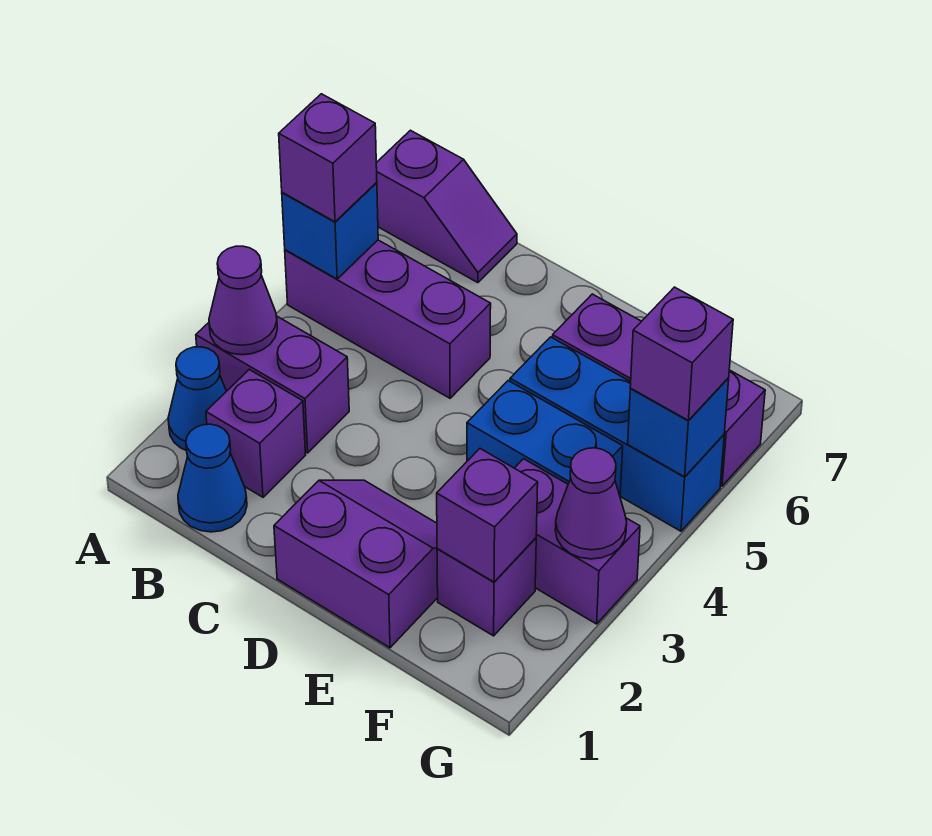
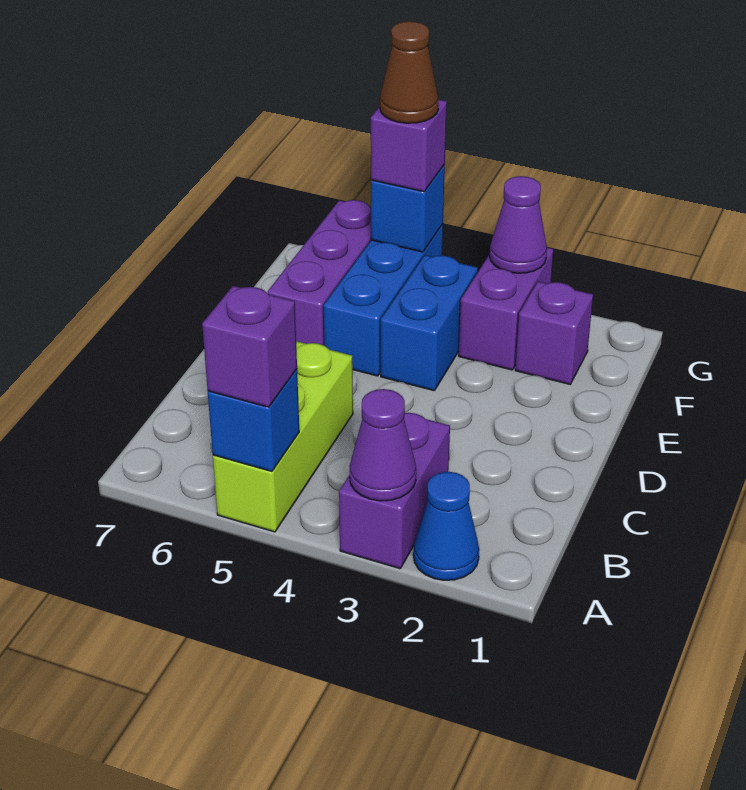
purple brick A5:C5 level 1 -> lime brick A5:C5 level 1
purple slope A7:B7 level 1 top A -> none
blue cone B1 level 1 -> none
purple brick B2 level 1 -> none
purple slope D1:E2 level 1 top 1 -> none
purple brick F2 level 2 -> none
none -> brown cone G5 level 4

